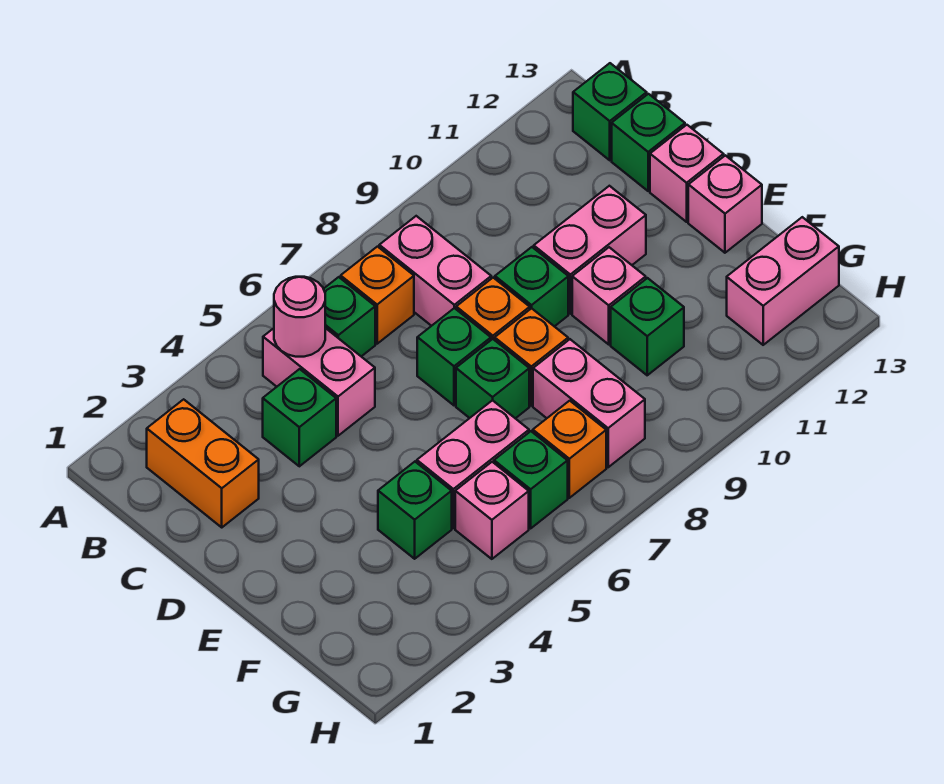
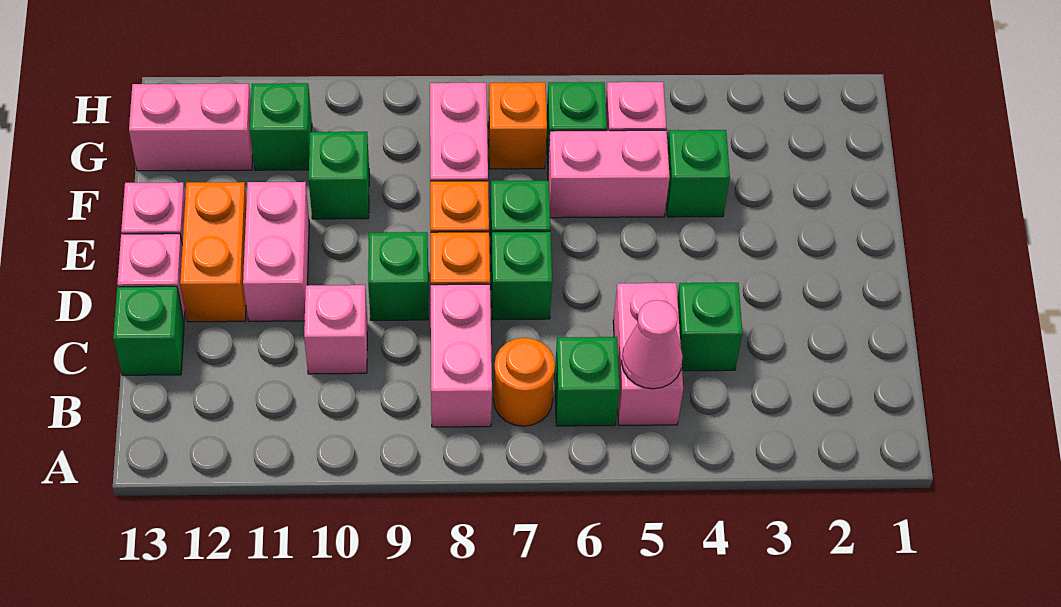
orange brick B2:C2 level 1 -> orange brick D12:E12 level 1
pink round brick B5 level 2 -> pink cone B5 level 2
orange brick B7 level 1 -> orange round brick B7 level 1
green brick B13 level 1 -> green brick G11 level 1
pink brick D10:D11 level 1 -> pink brick D11:E11 level 1
pink brick E10 level 1 -> pink brick C10 level 1

